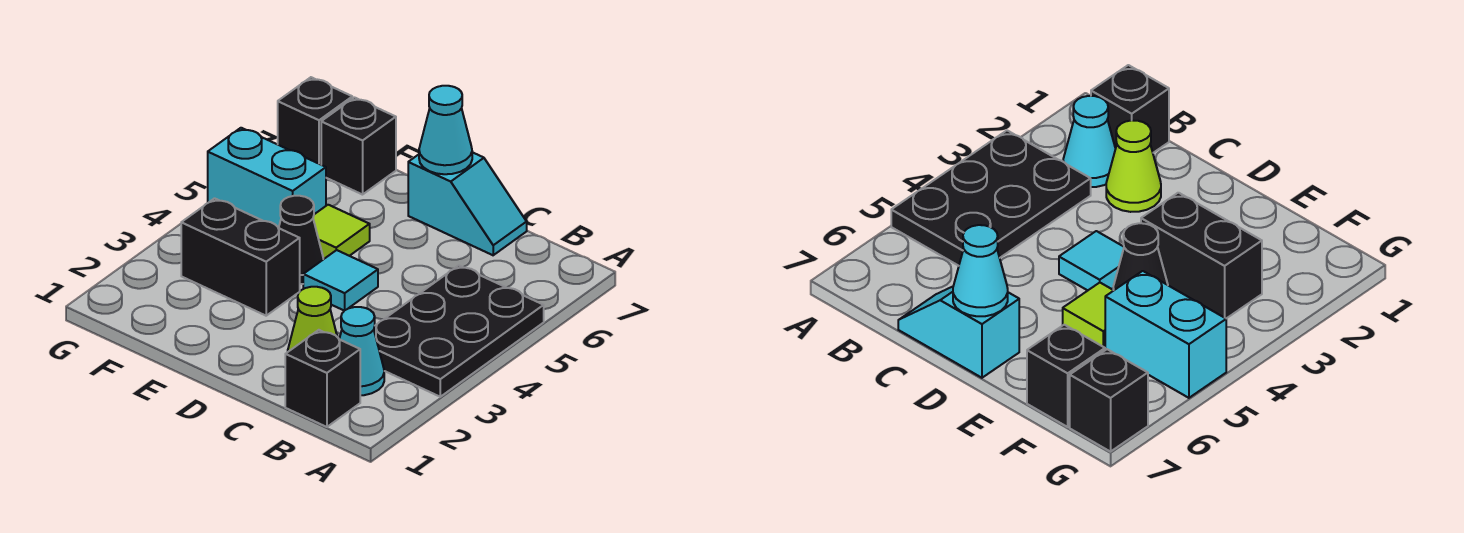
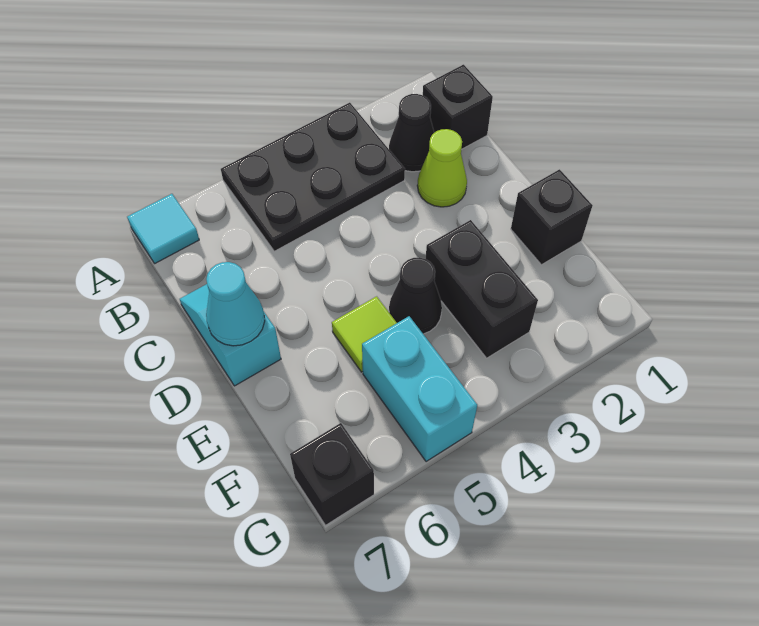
cyan cone B2 level 1 -> black cone B2 level 1
cyan tile D4 level 1 -> cyan tile A7 level 1
black brick F7 level 1 -> black brick E1 level 1

